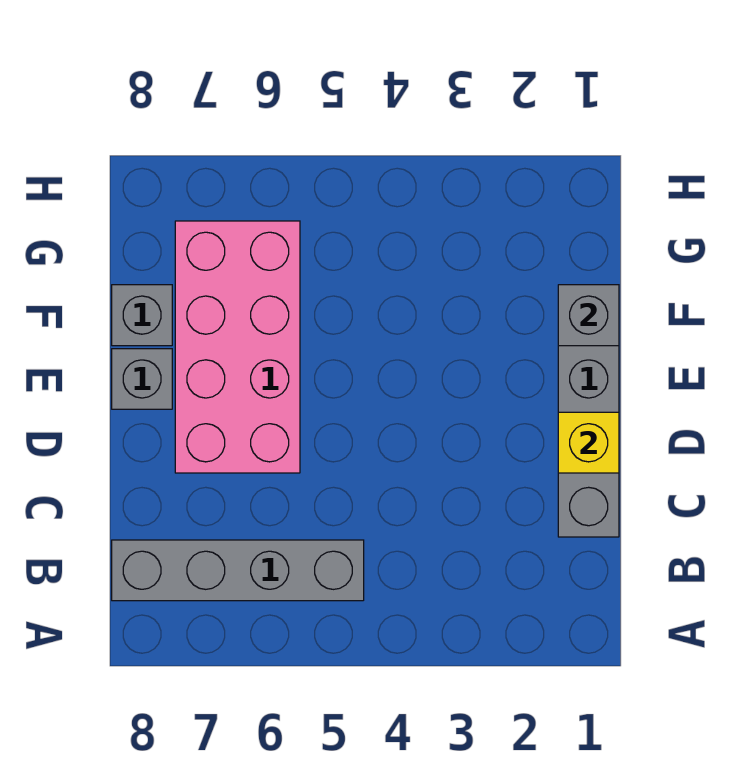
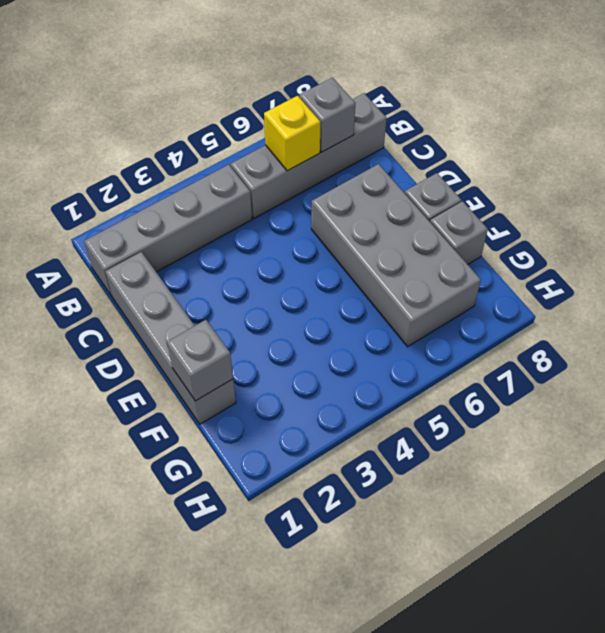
none -> grey brick B1:B4 level 1
none -> grey brick B7 level 2
yellow brick D1 level 2 -> yellow brick B6 level 2
pink brick D6:G7 level 1 -> grey brick D6:G7 level 1

